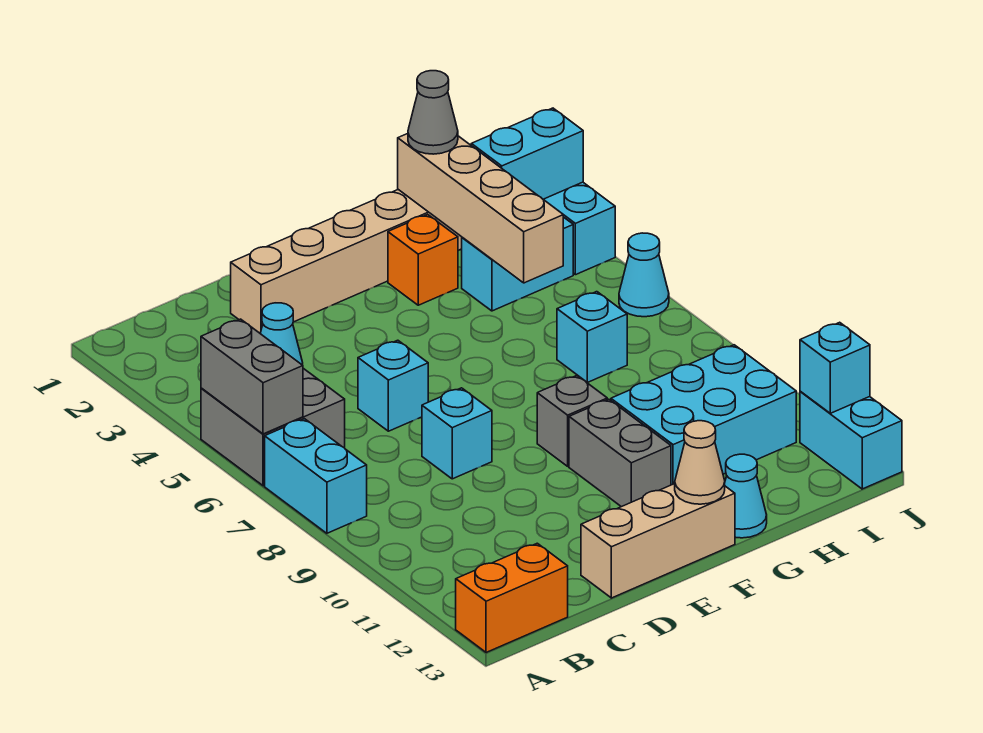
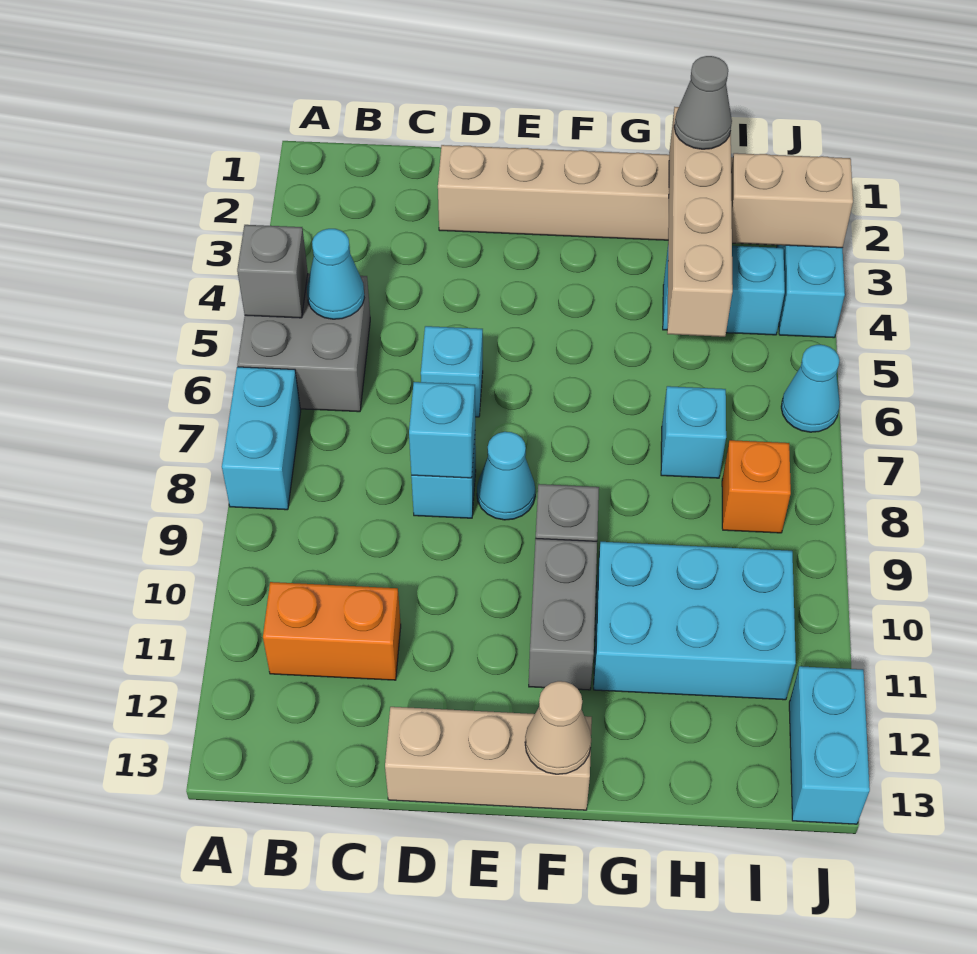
grey brick A5:A6 level 2 -> grey brick A5 level 2
orange brick A13:B13 level 1 -> orange brick B11:C11 level 1
orange brick G3 level 1 -> orange brick I8 level 1
cyan cone G13 level 1 -> cyan cone E8 level 1
cyan brick I3:J3 level 2 -> tan brick I3:J3 level 2
cyan brick J12 level 2 -> cyan brick D8 level 2

